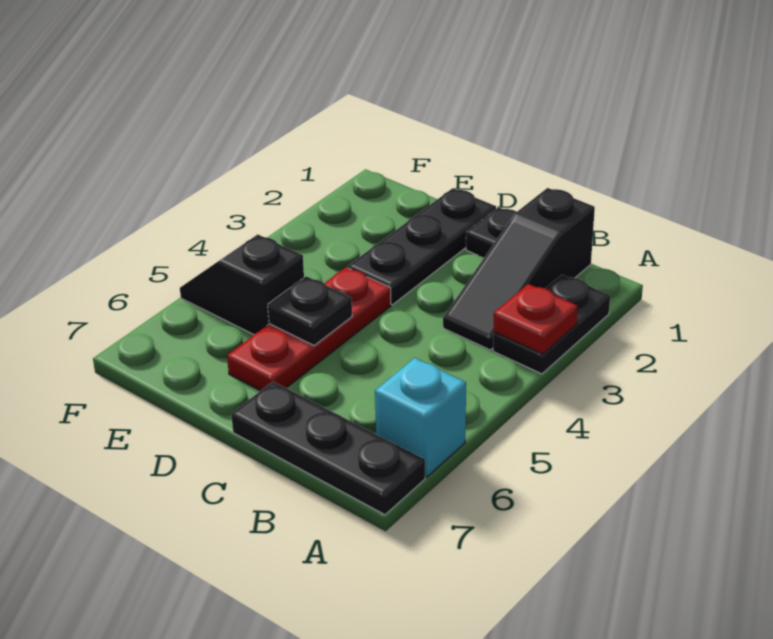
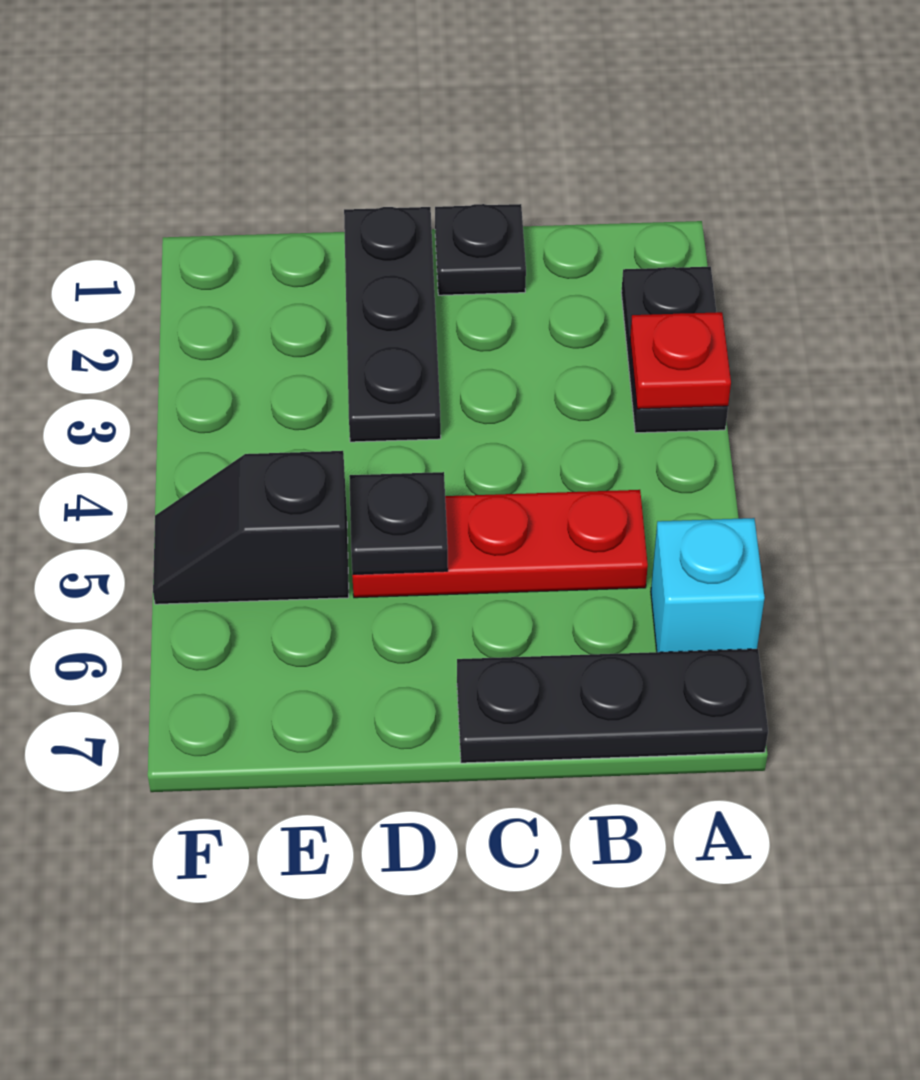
black slope B1:B3 level 1 top 1 -> none
red plate D4:D6 level 1 -> red plate B5:D5 level 1

